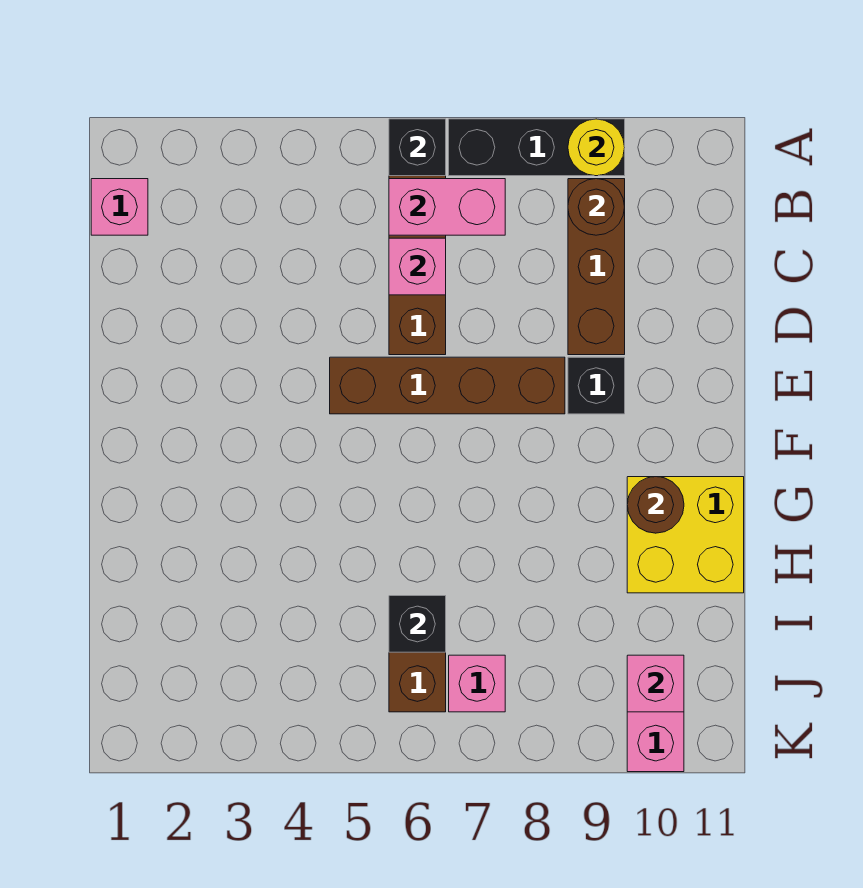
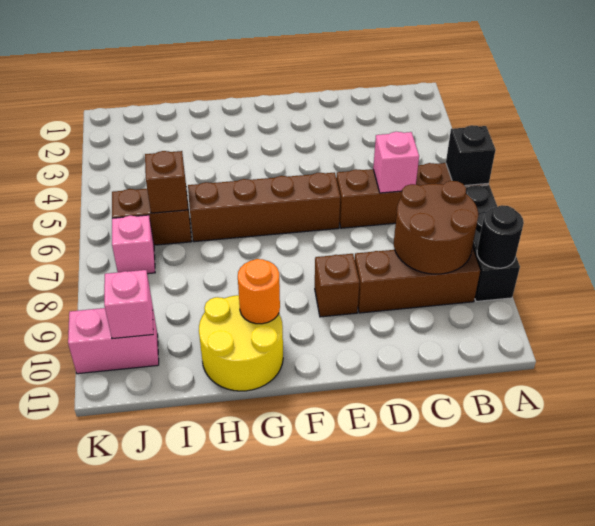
yellow round brick A9 level 2 -> black round brick A9 level 2
pink brick B1 level 1 -> none
pink brick B6:B7 level 2 -> none
brown round brick B9 level 2 -> brown round brick B8:C9 level 2
brown brick E5:E8 level 1 -> brown brick E6:H6 level 1
black brick E9 level 1 -> brown brick E9 level 1
yellow brick G10:H11 level 1 -> yellow round brick G10:H11 level 1
brown round brick G10 level 2 -> orange round brick G10 level 2
black brick I6 level 2 -> brown brick I6 level 2

